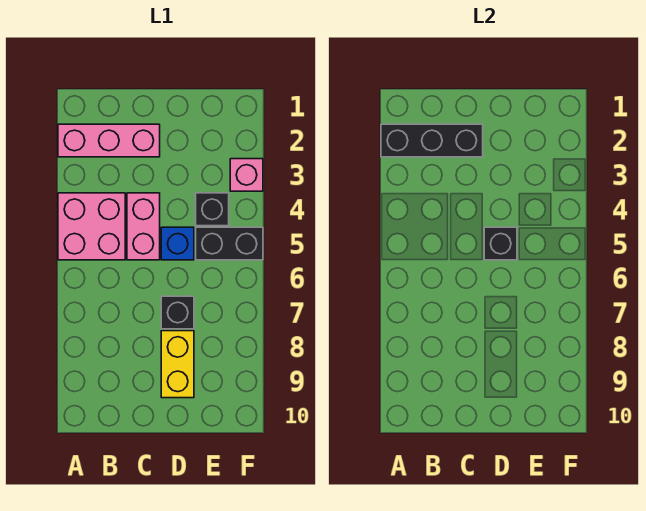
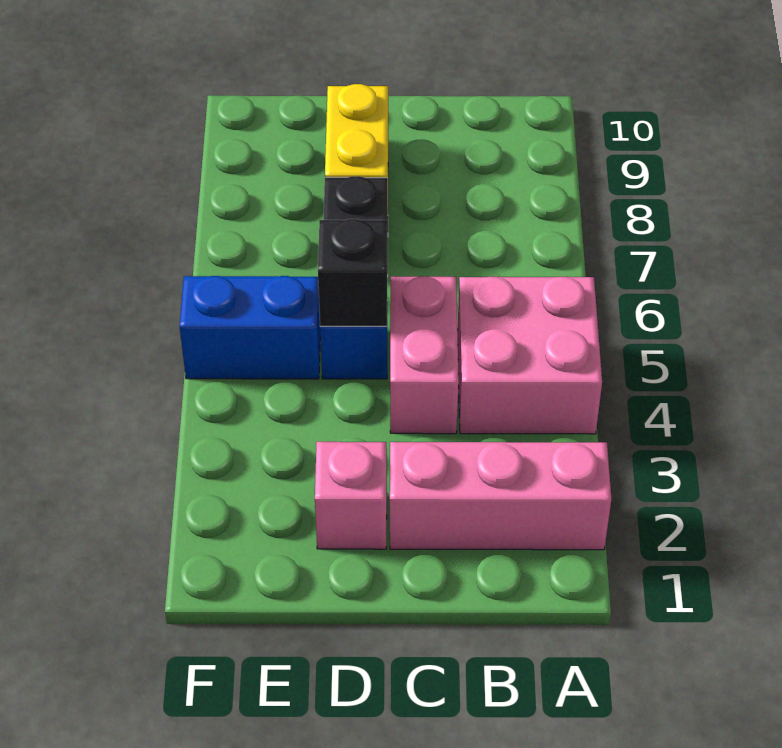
black brick A2:C2 level 2 -> none
black brick E4 level 1 -> none
black brick E5:F5 level 1 -> blue brick E5:F5 level 1
pink brick F3 level 1 -> pink brick D2 level 1

